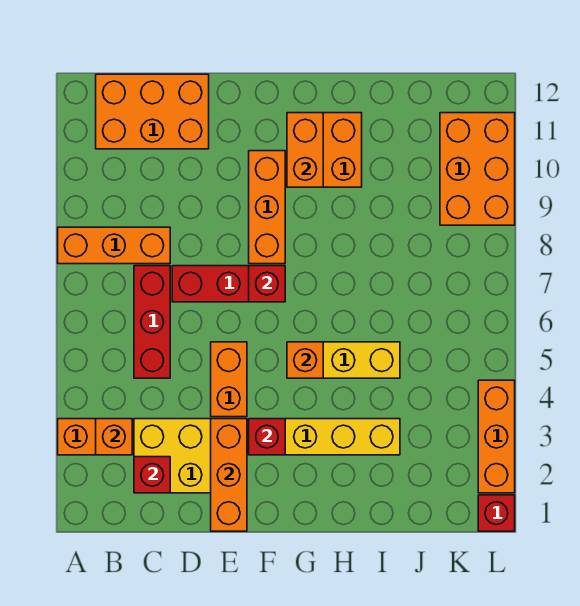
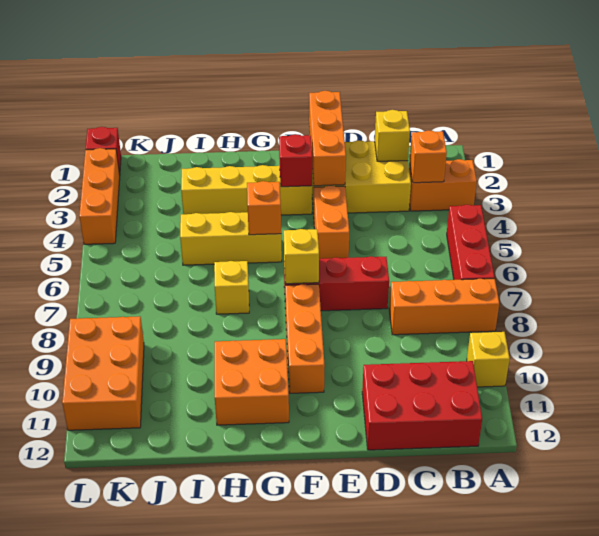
none -> yellow brick A10 level 1
orange brick B11:D12 level 1 -> red brick B11:D12 level 1
red brick C2 level 2 -> yellow brick C2 level 2
red brick C5:C7 level 1 -> red brick A5:A7 level 1
red brick F7 level 2 -> yellow brick F7 level 2
orange brick G10:G11 level 2 -> none
none -> yellow brick H7 level 1

